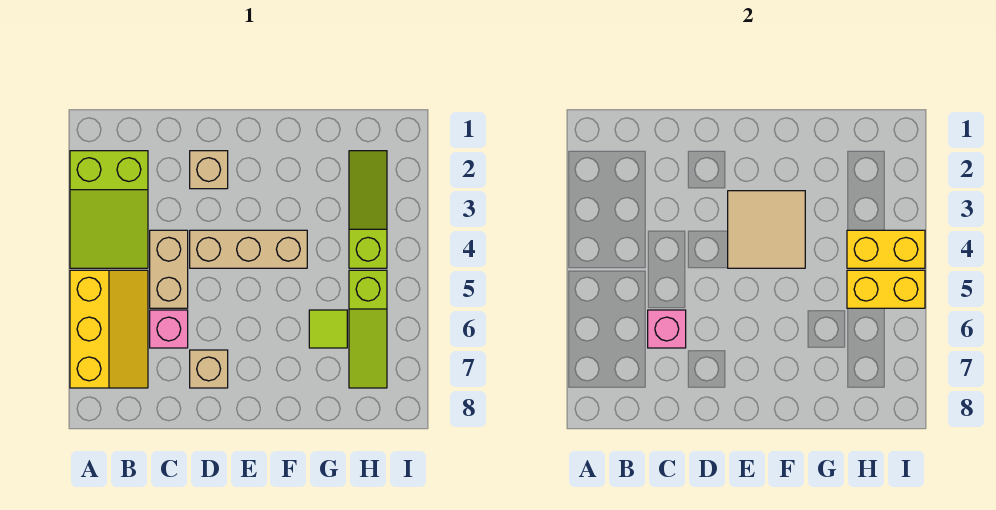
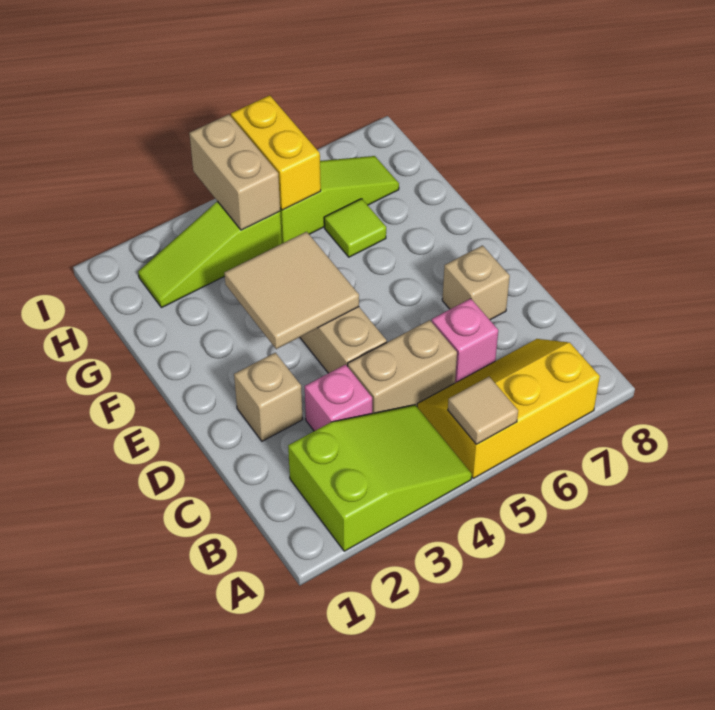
none -> tan tile A5 level 2
pink brick C6 level 2 -> pink brick C3 level 1
yellow brick H4:I4 level 2 -> tan brick H4:I4 level 2

